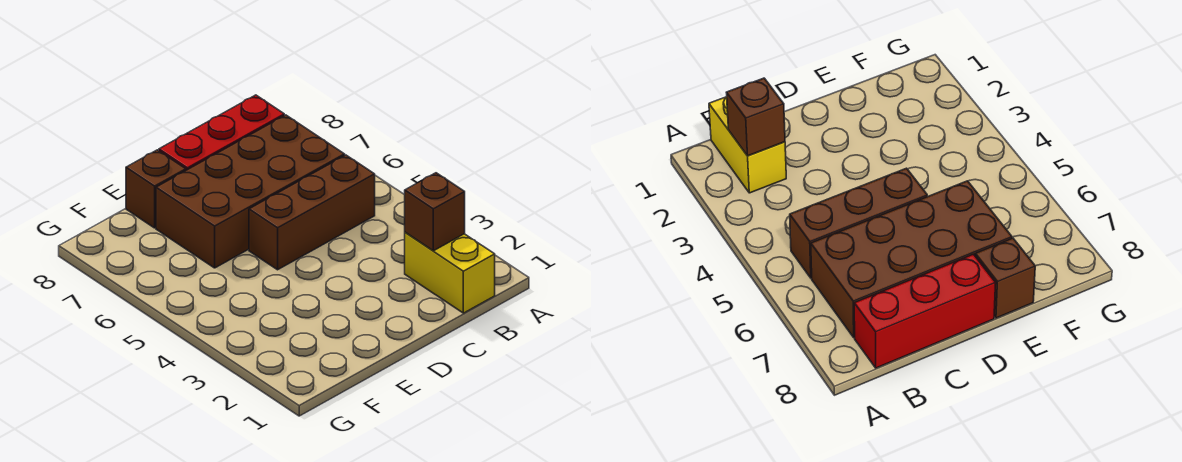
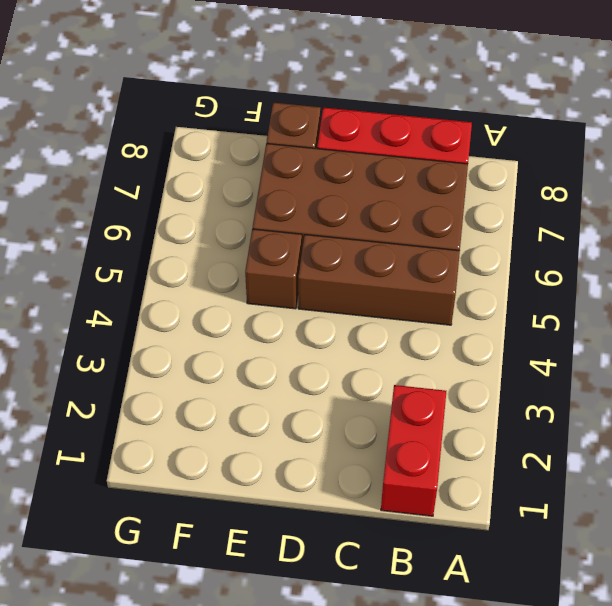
yellow brick B1:B2 level 1 -> red brick B1:B2 level 1
brown brick B2 level 2 -> brown brick E5 level 1

